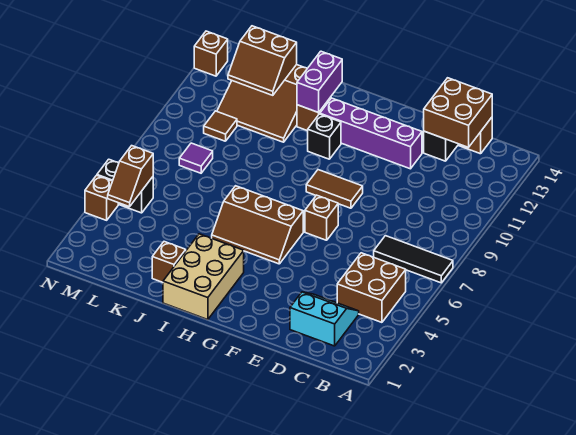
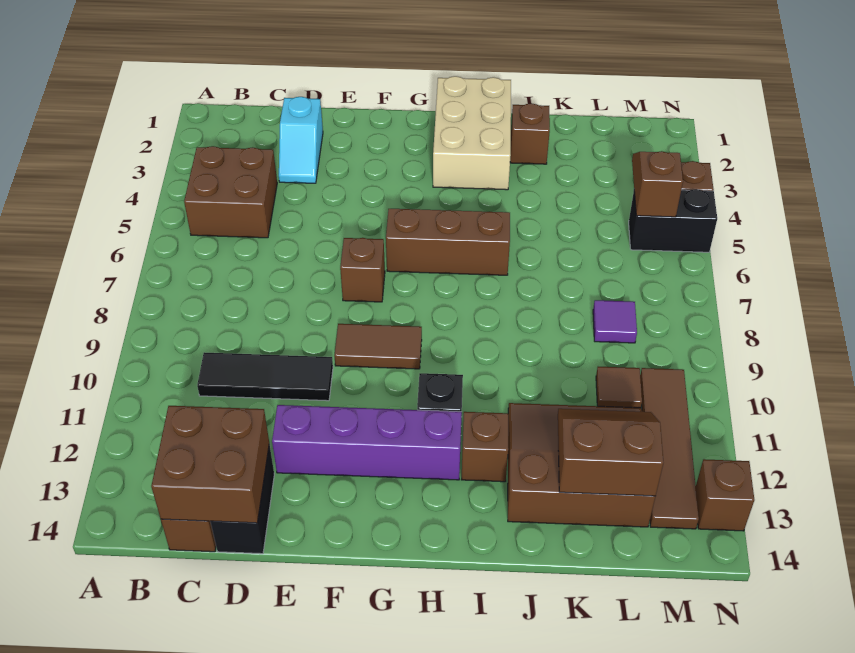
black tile A7:C7 level 1 -> black tile C10:E10 level 1
cyan slope C2:D3 level 1 top 2 -> cyan slope D2:D3 level 1 top 2
purple brick I12:I13 level 2 -> none
none -> brown tile M10:M13 level 1

